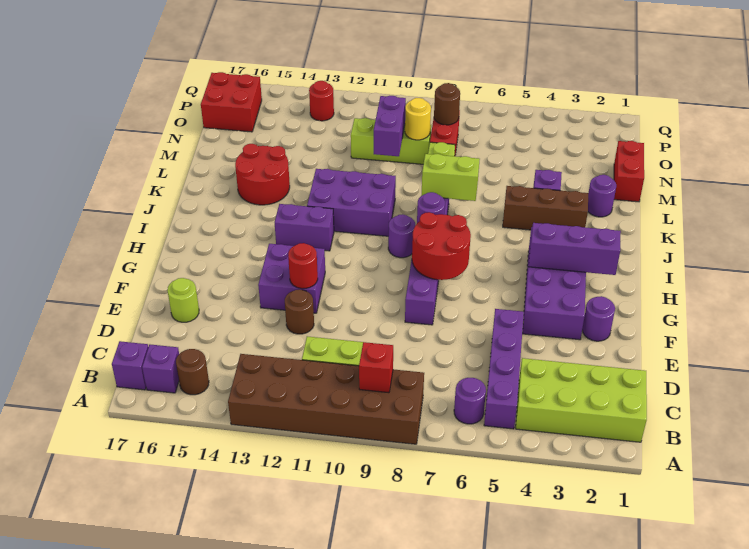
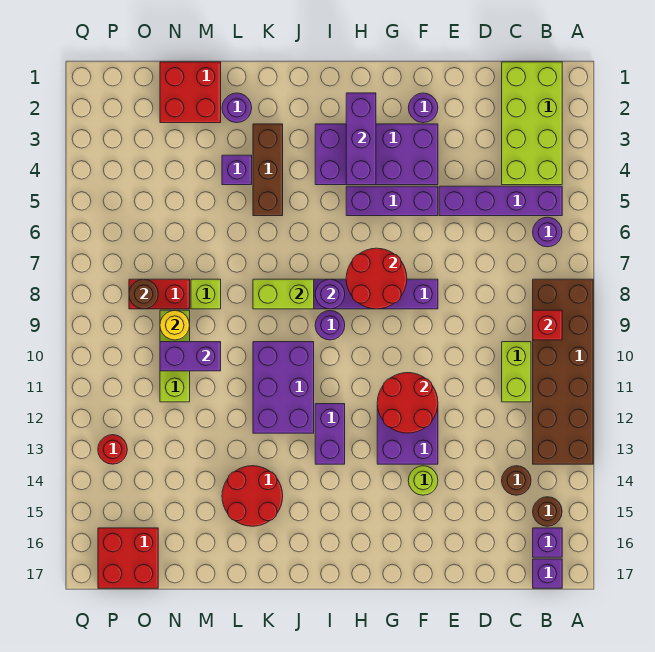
brown round brick E12 level 1 -> brown round brick C14 level 1
lime round brick E16 level 1 -> lime round brick F14 level 1
none -> purple brick F5:H5 level 1
red round brick F12 level 2 -> red round brick F11:G12 level 2
lime brick K7:K8 level 2 -> lime brick J8:K8 level 2
red brick M1:N1 level 1 -> red brick M1:N2 level 1

